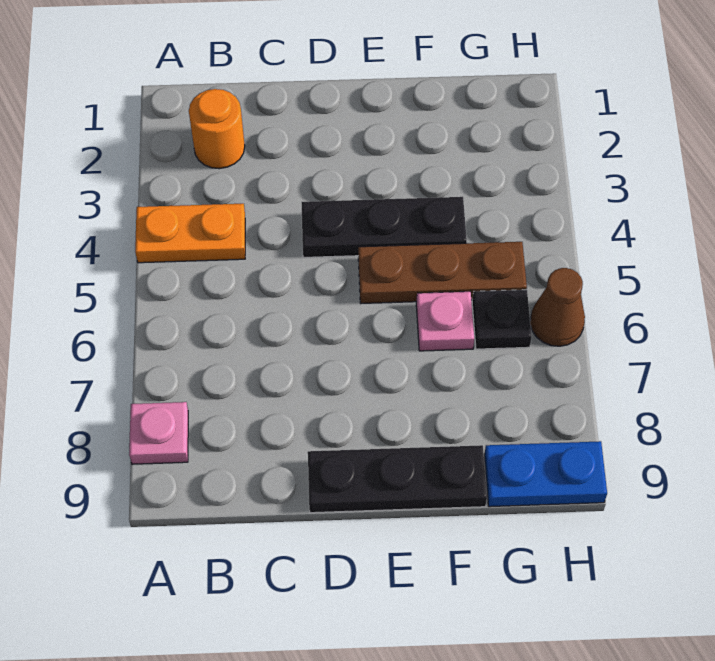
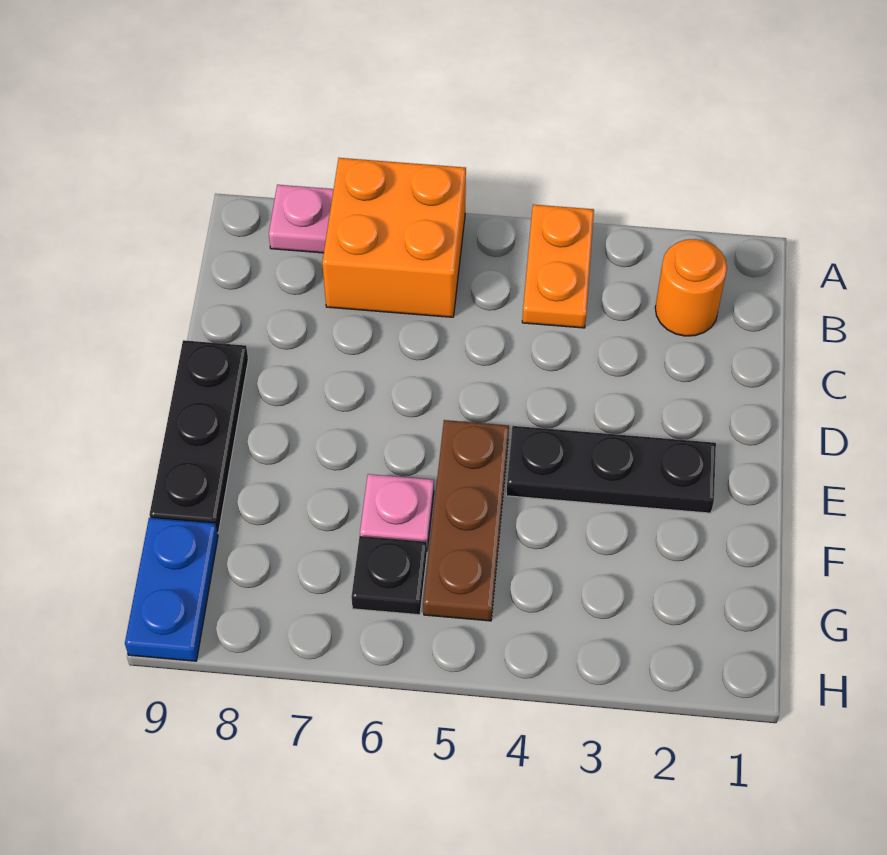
none -> orange brick A6:B7 level 1
black plate D4:F4 level 1 -> black plate E2:E4 level 1
brown cone H6 level 1 -> none

